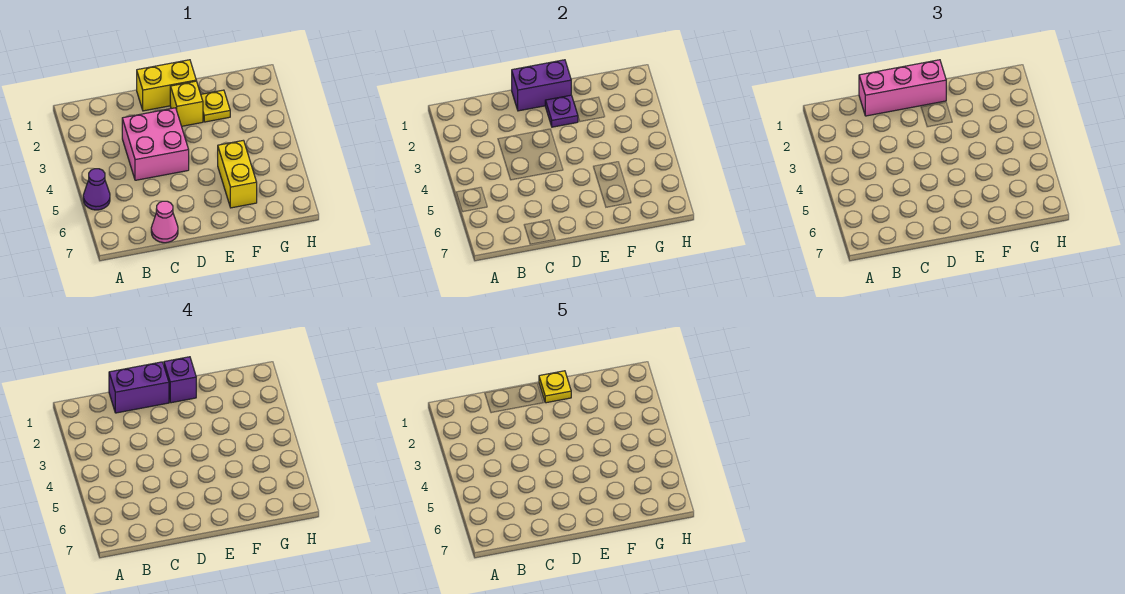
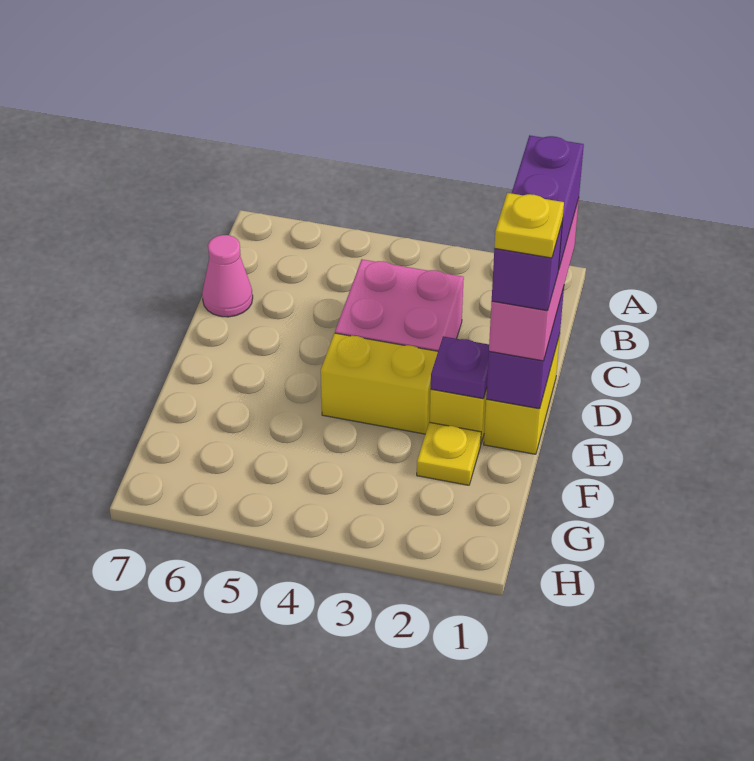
purple cone A5 level 1 -> none
yellow brick F5:F6 level 1 -> yellow brick E3:E4 level 1

